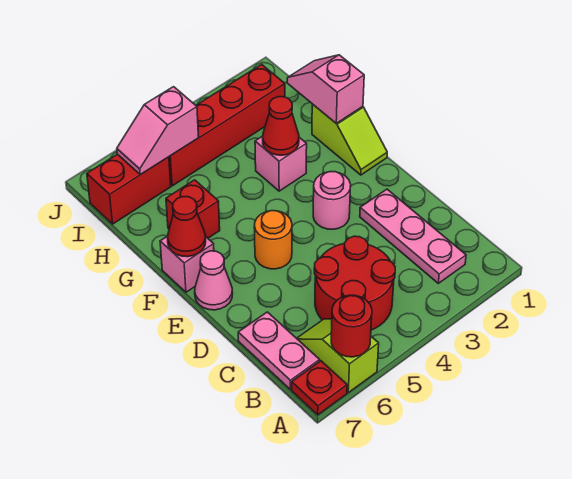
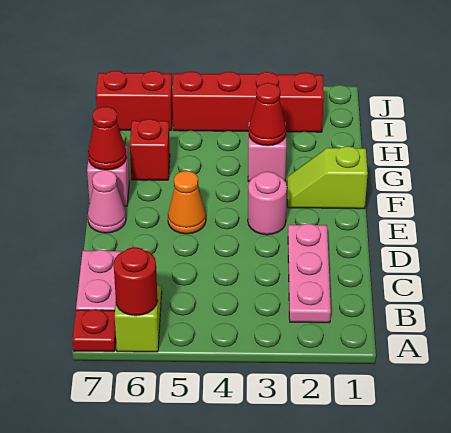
red round brick B4:C5 level 1 -> none
orange round brick E5 level 1 -> orange cone E5 level 1
lime slope F1:G1 level 1 top G -> lime slope F1:F2 level 1 top 1
pink slope G1:H1 level 2 top G -> none
pink slope I5:I6 level 2 top 5 -> none

